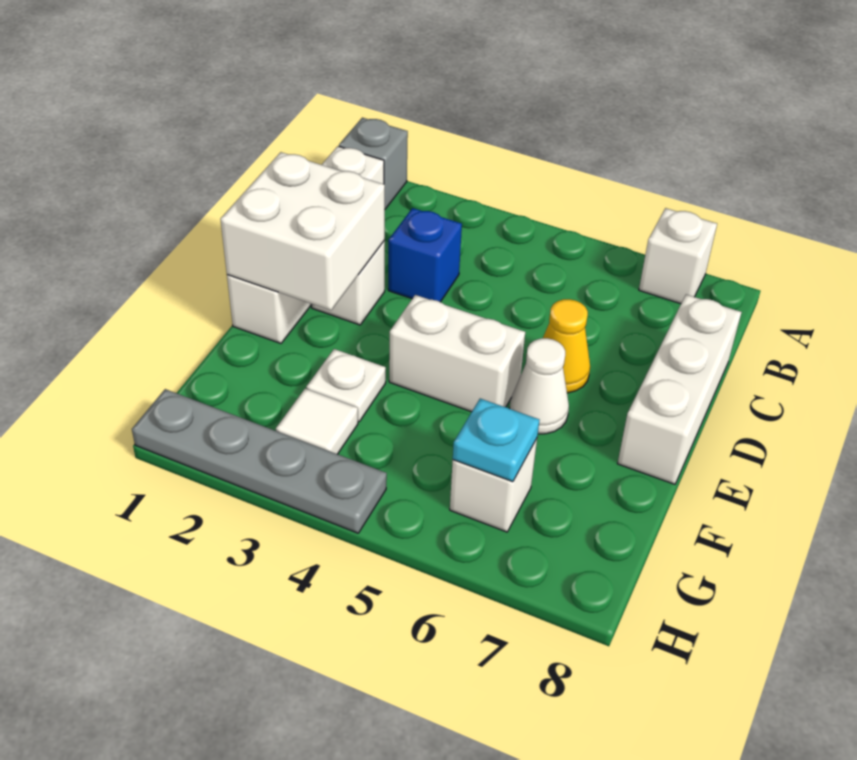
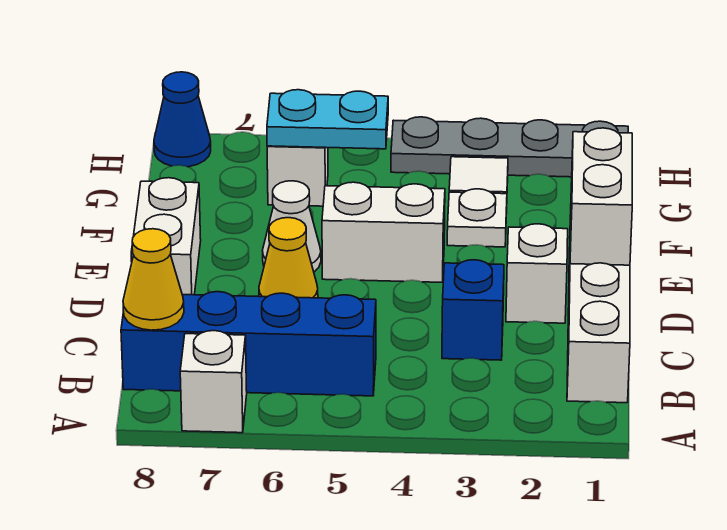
grey brick A1 level 1 -> none
none -> blue brick B5:B8 level 1
none -> yellow cone B8 level 2
white brick C8:E8 level 1 -> white brick D8:E8 level 1
white brick D1:E2 level 2 -> white brick D1:E1 level 2
cyan plate G6 level 2 -> cyan plate G5:G6 level 2
none -> blue cone H8 level 1

